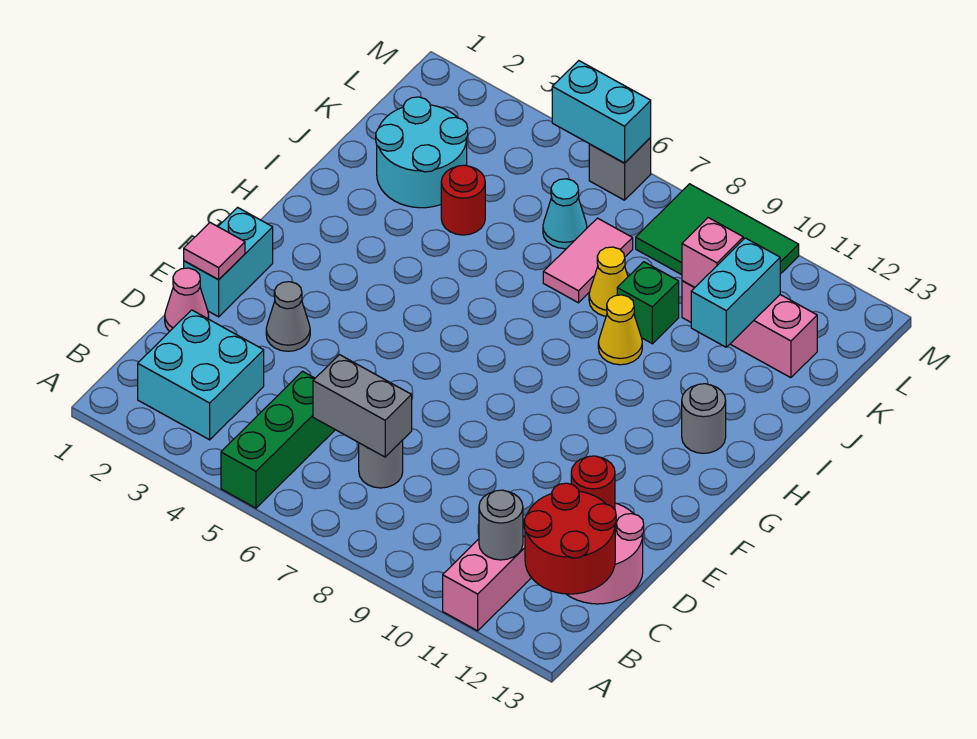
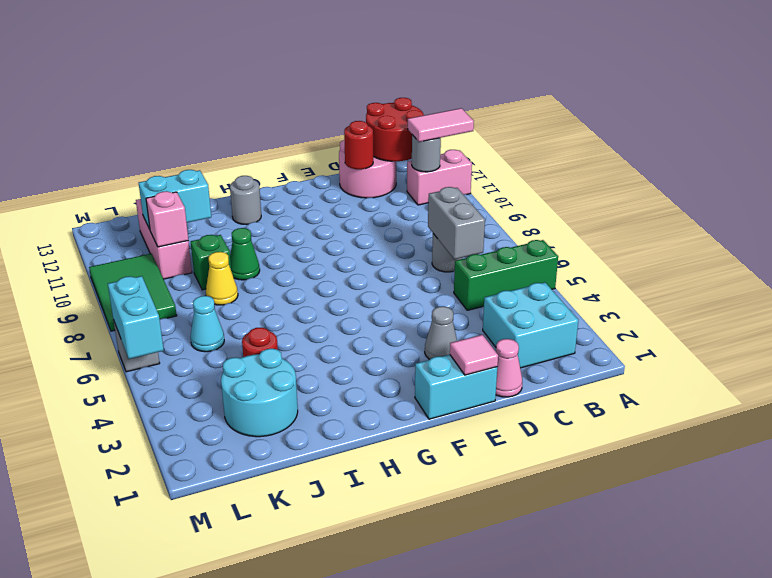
yellow cone I9 level 1 -> green cone I9 level 1
pink tile J7:K7 level 1 -> pink tile A11:B11 level 3

